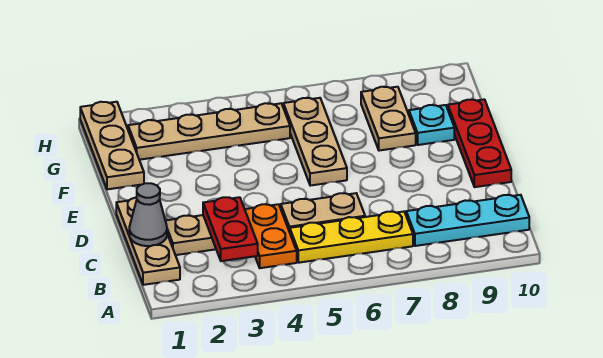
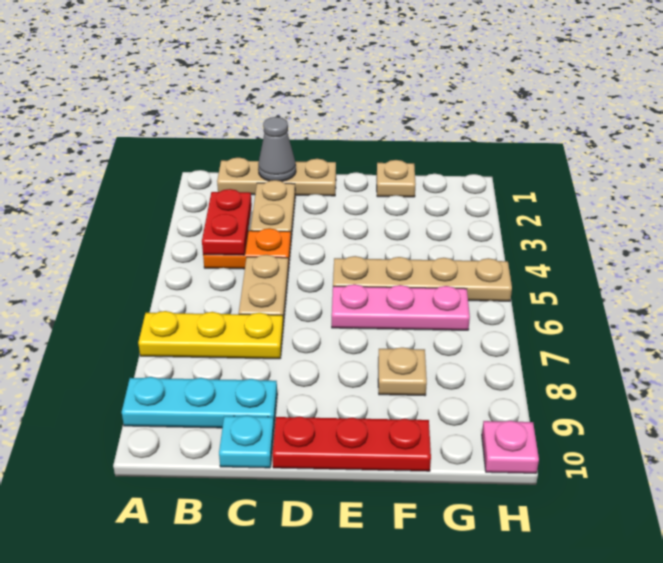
red plate B3:C3 level 2 -> red plate B3:B4 level 2
yellow plate B5:B7 level 1 -> yellow plate A7:C7 level 1
cyan plate B8:B10 level 1 -> cyan plate A9:C9 level 1
tan plate E6:G6 level 1 -> pink plate E6:G6 level 1
tan plate F1:H1 level 1 -> tan plate F1 level 1
tan plate F8:G8 level 1 -> tan plate F8 level 1
cyan plate F9 level 1 -> cyan plate C10 level 1
tan plate G2:G5 level 1 -> tan plate E5:H5 level 1
none -> pink plate H10 level 1

